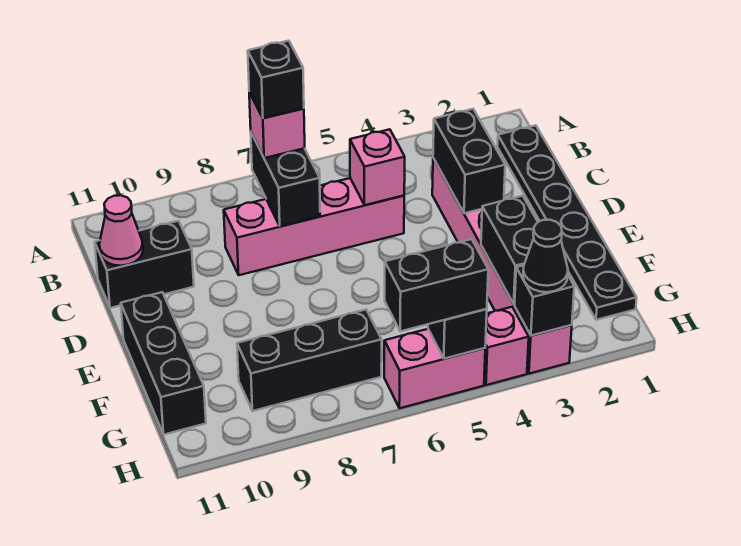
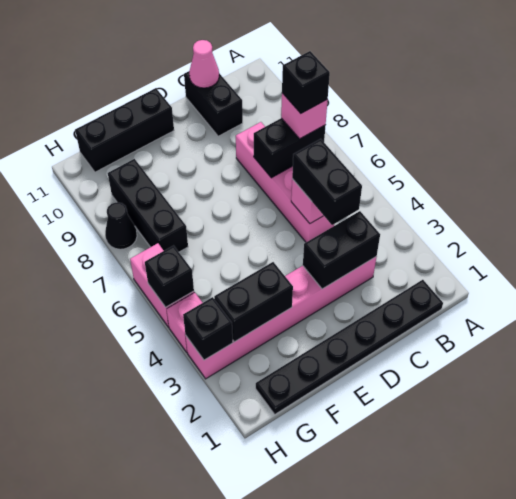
black cone H3 level 3 -> black cone H8 level 1
black brick H5:H6 level 3 -> black brick C4:C5 level 3

